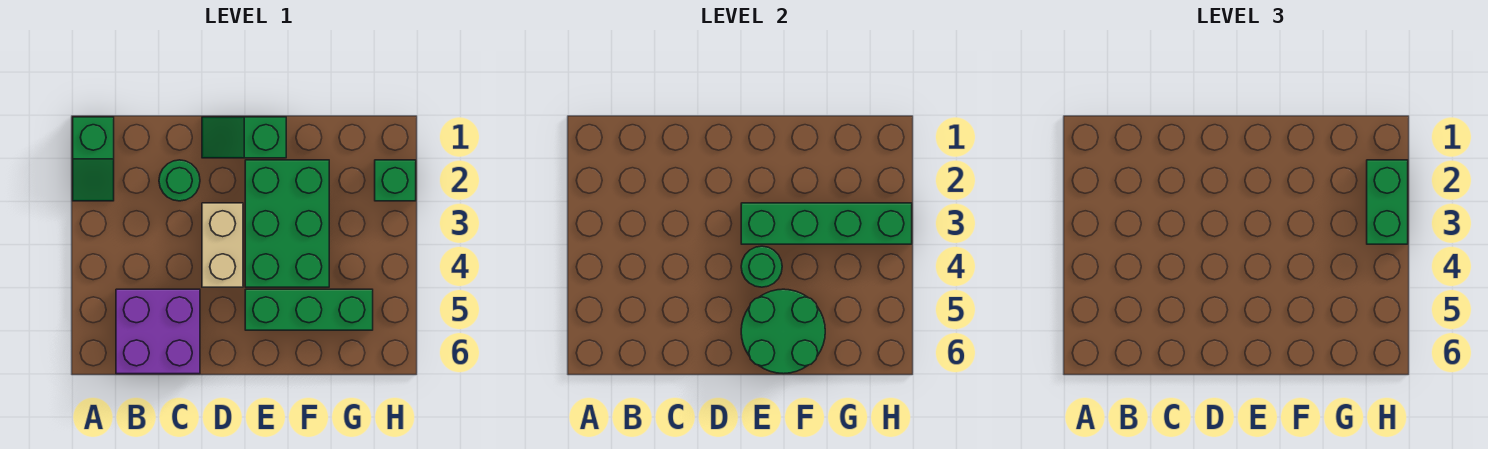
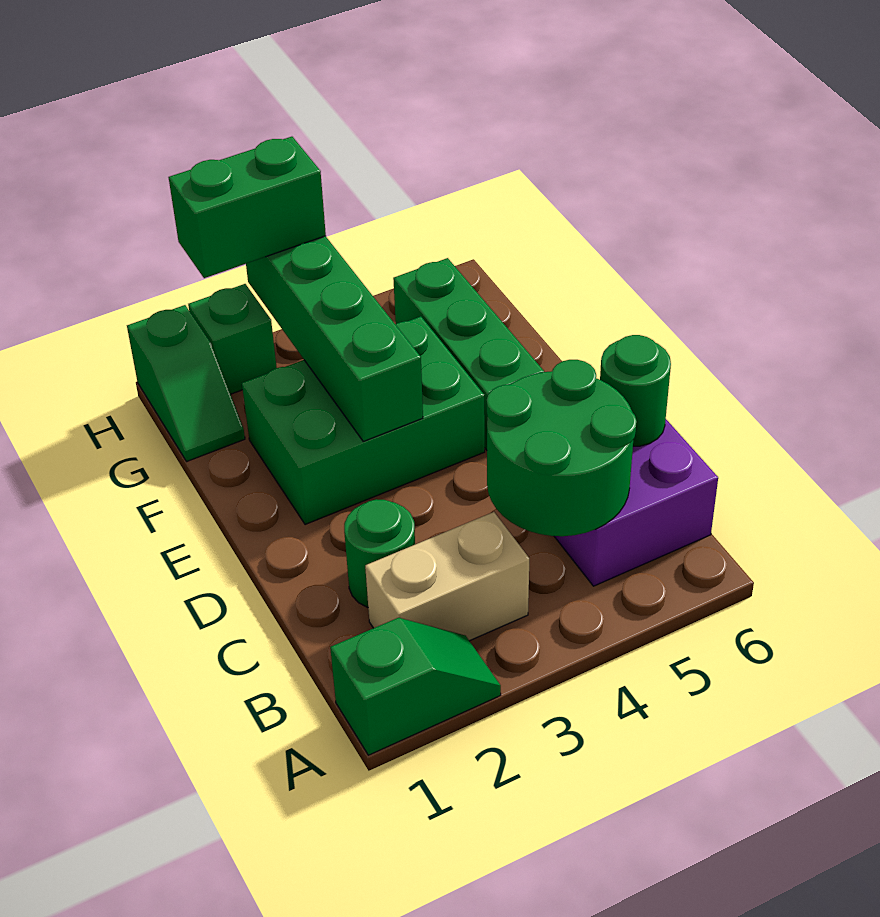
green slope D1:E1 level 1 top E -> green slope G1:H1 level 1 top H
tan brick D3:D4 level 1 -> tan brick B2:B3 level 1
green round brick E4 level 2 -> green round brick C6 level 2
green round brick E5:F6 level 2 -> green round brick B4:C5 level 2

